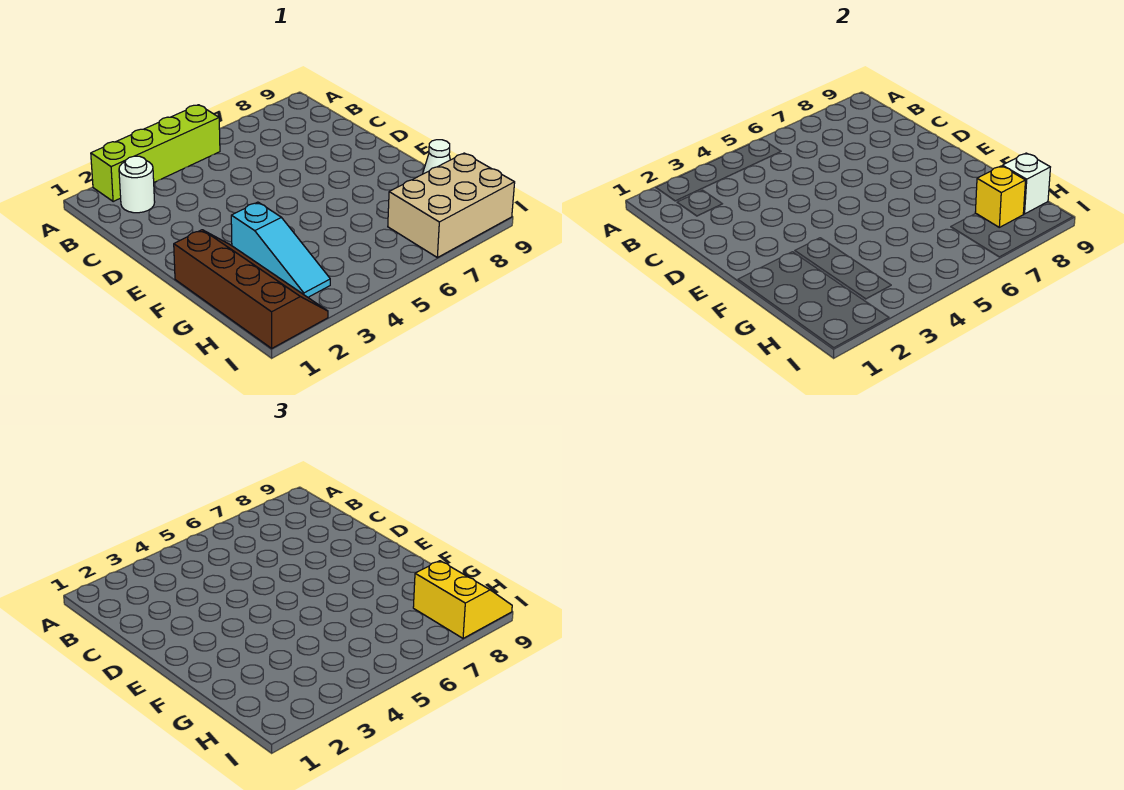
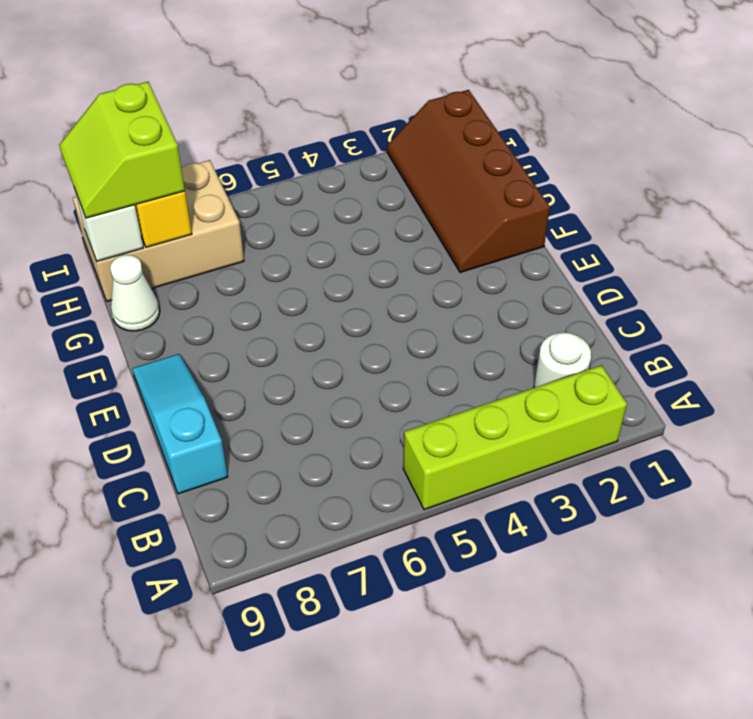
cyan slope F3:H3 level 1 top F -> cyan slope C9:E9 level 1 top C
yellow slope H8:I9 level 3 top 8 -> lime slope H8:I9 level 3 top 8

